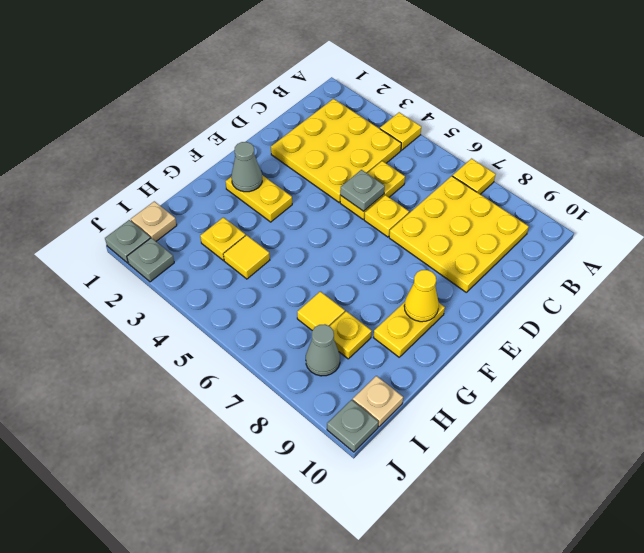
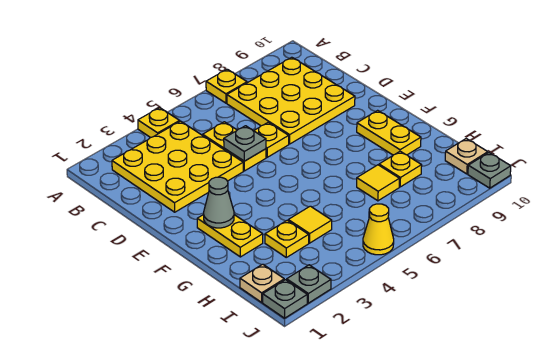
yellow plate F2:F3 level 1 -> yellow plate F2:G2 level 1
yellow cone F9 level 2 -> yellow cone J5 level 1
grey cone I8 level 1 -> none

